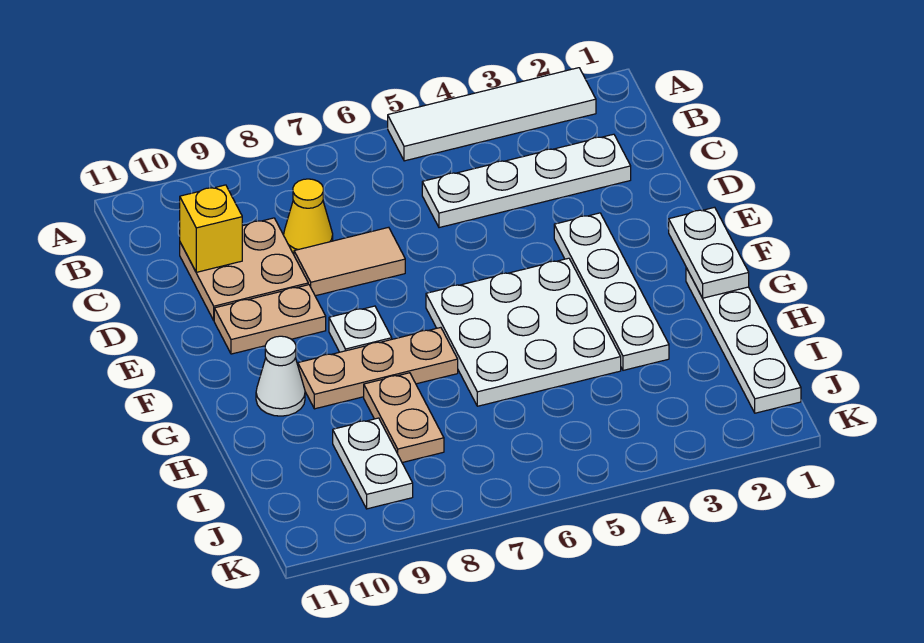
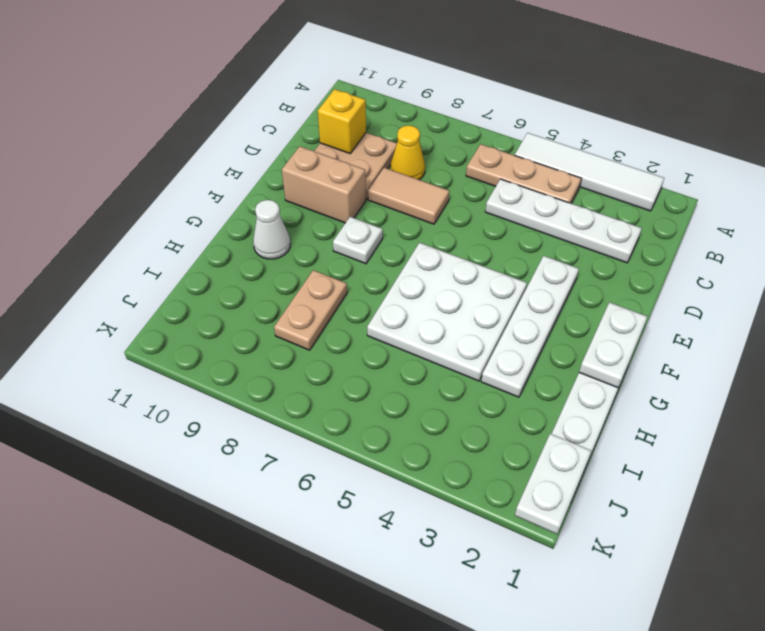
tan plate E9:E10 level 1 -> tan brick E9:E10 level 1
tan plate G7:G9 level 1 -> tan plate B4:B6 level 1
white plate I9:J9 level 1 -> white plate J1:K1 level 2

